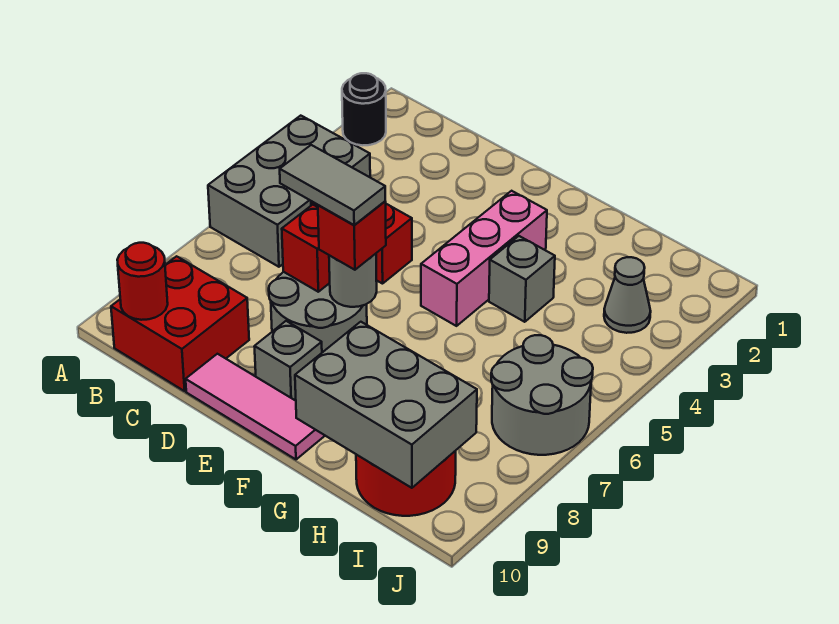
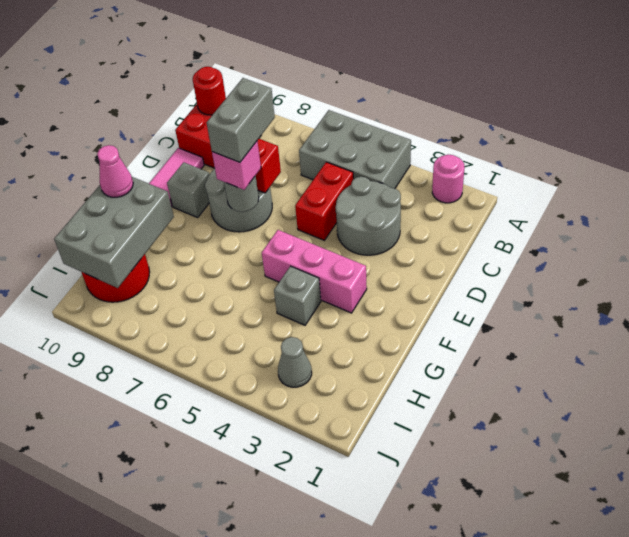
black round brick A2 level 1 -> pink round brick A2 level 1
grey tile D7:E7 level 4 -> grey brick D7:E7 level 4
red brick E7 level 3 -> pink brick E7 level 3
none -> pink cone G10 level 3
grey round brick I6:J7 level 1 -> grey round brick C3:D4 level 1

